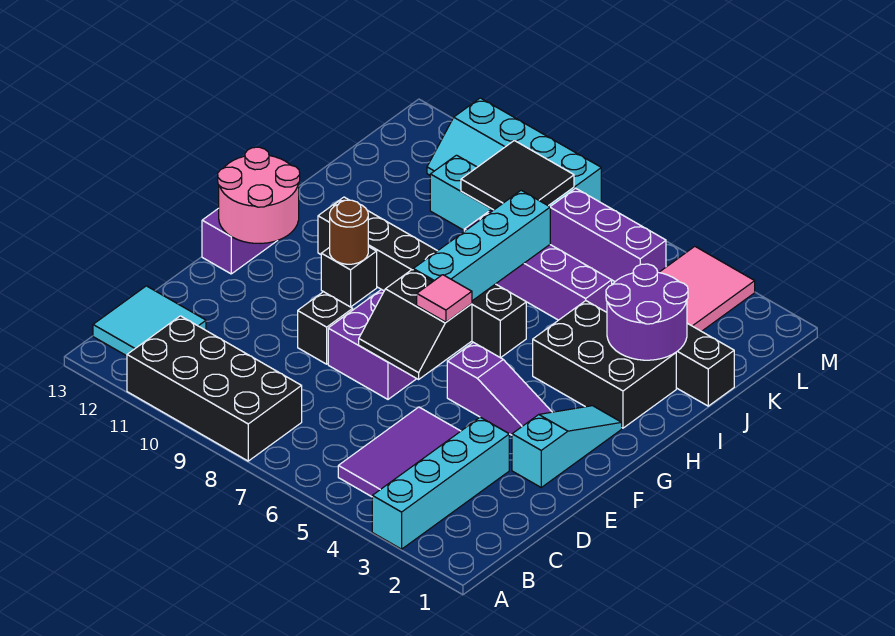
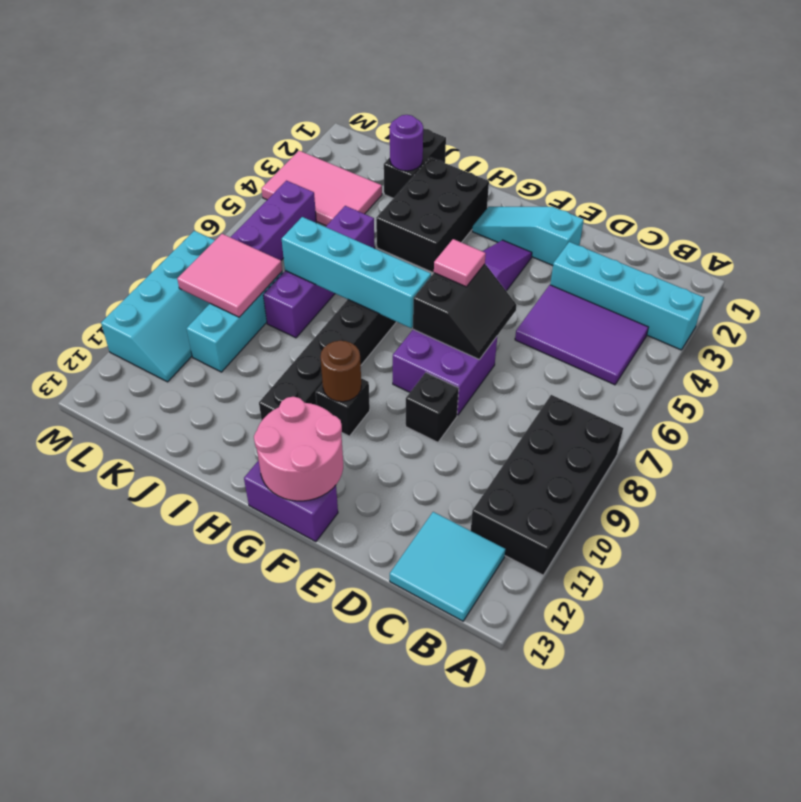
purple round brick I2:J3 level 2 -> purple round brick J2 level 2
black tile K8:L9 level 2 -> pink tile K8:L9 level 2

